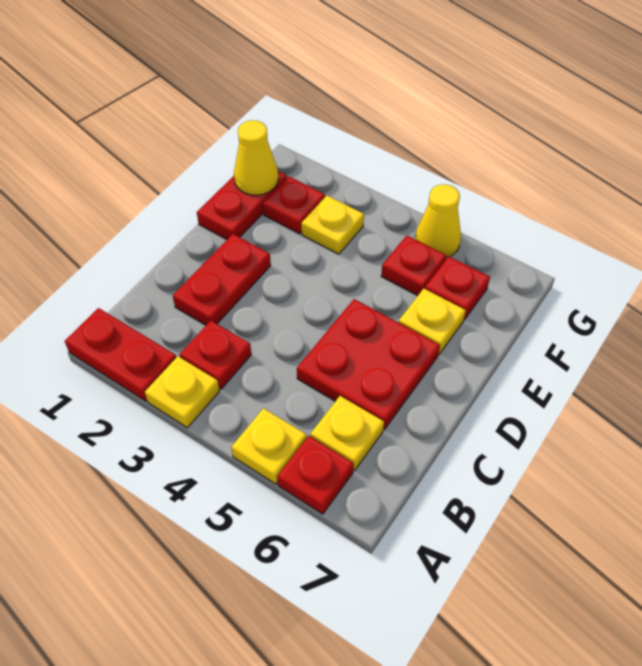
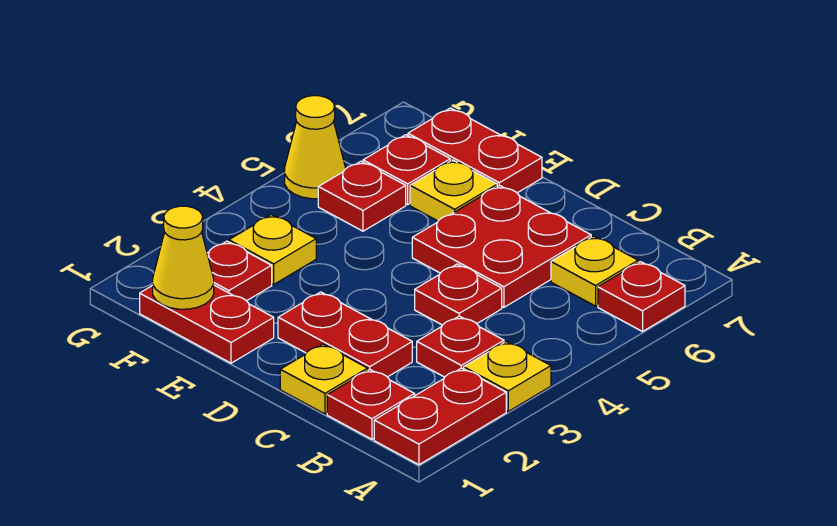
yellow plate A5 level 1 -> yellow plate C1 level 1
none -> red plate B1 level 1
none -> red plate C4 level 1
none -> red plate E7:F7 level 1

